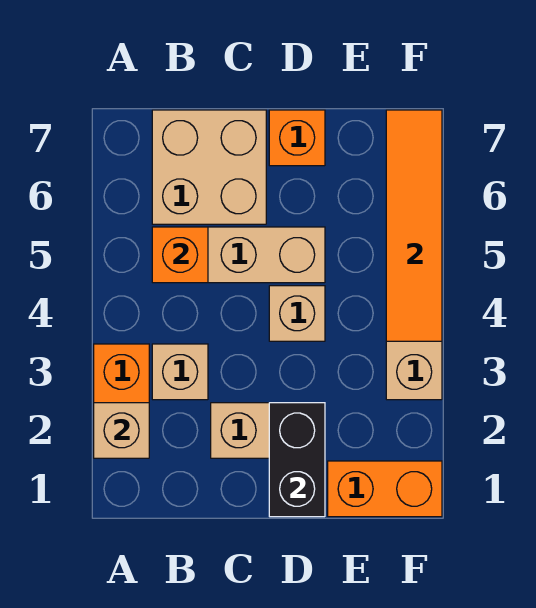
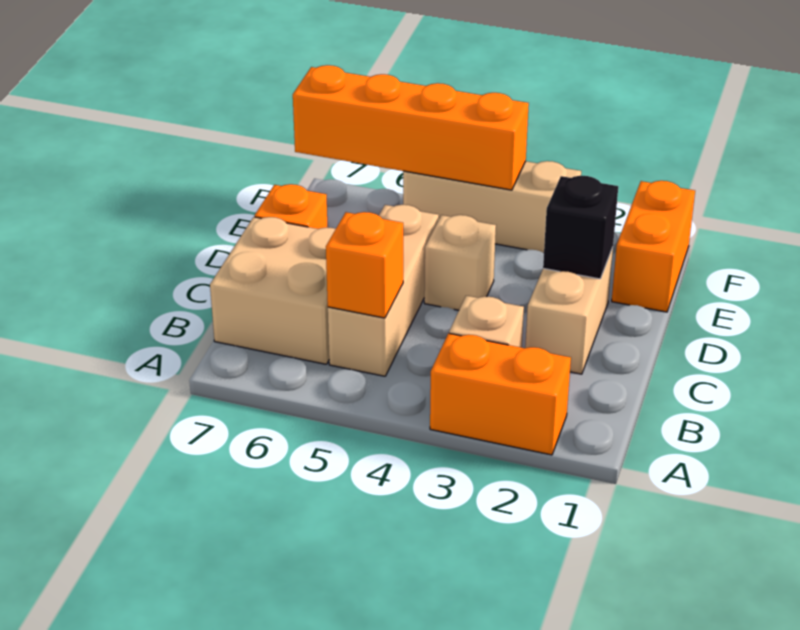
tan brick A2 level 2 -> none
black brick D1:D2 level 2 -> black brick D2 level 2
orange tile F4:F7 level 2 -> orange brick F4:F7 level 2

